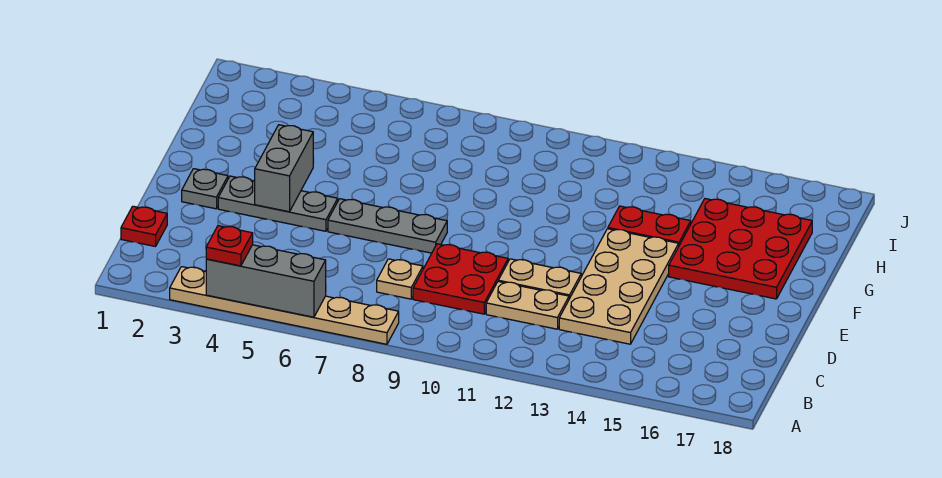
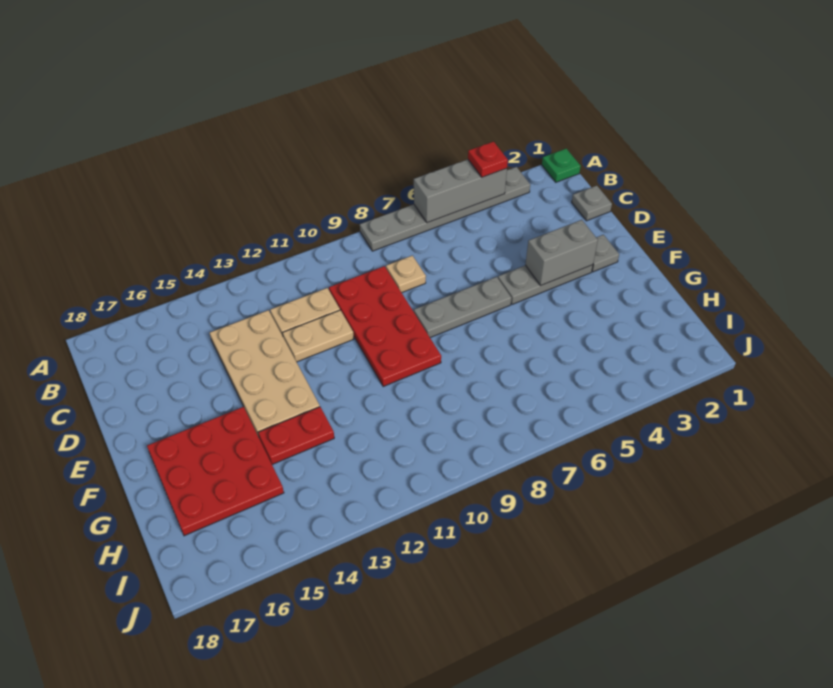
none -> green plate A1 level 1
tan plate A3:A8 level 1 -> grey plate A3:A8 level 1
red plate C1 level 1 -> grey plate C1 level 1
red plate C9:D10 level 1 -> red plate C9:F10 level 1
grey brick E4:F4 level 2 -> grey brick E3:E4 level 2

